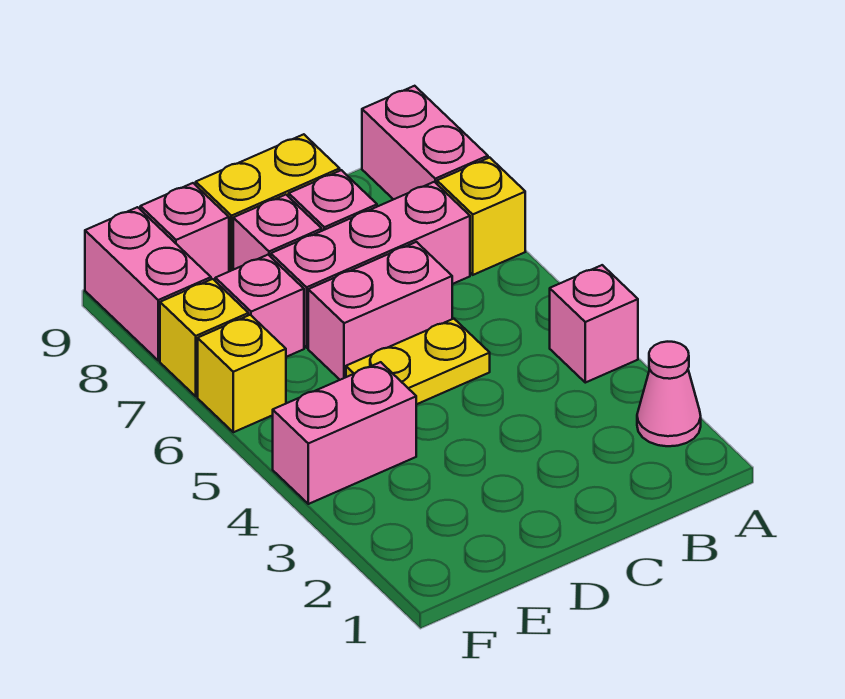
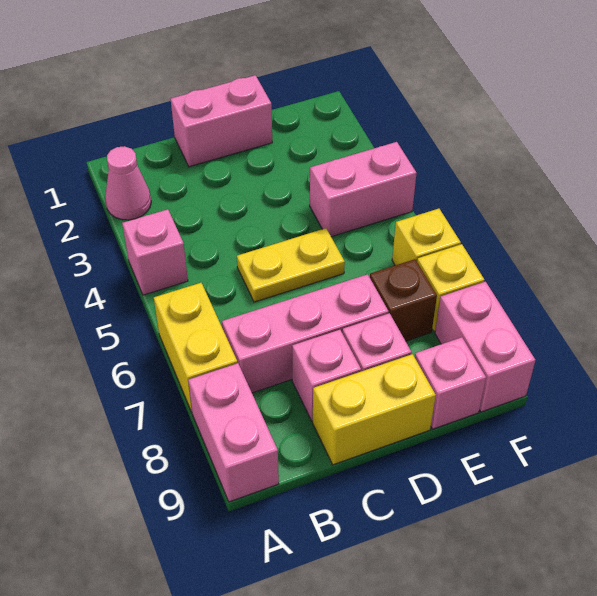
yellow brick A7 level 1 -> yellow brick A6:A7 level 1
pink brick C6:D6 level 1 -> pink brick C1:D1 level 1
pink brick E7 level 1 -> brown brick E7 level 1

